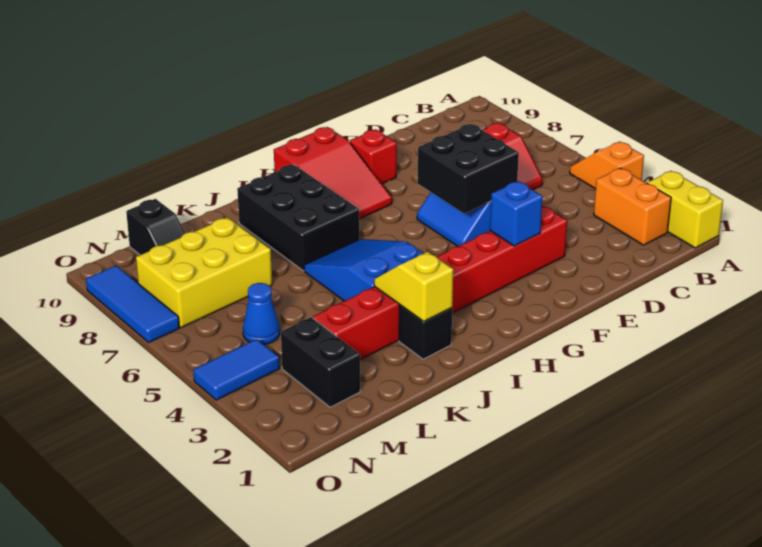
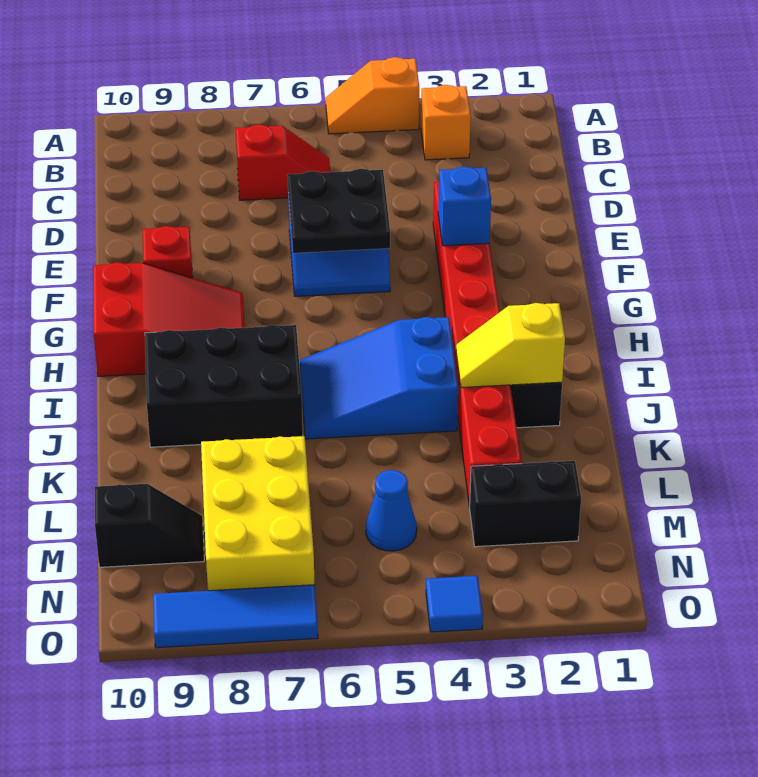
yellow brick A1:A2 level 1 -> none
orange brick B2:B3 level 1 -> orange brick B3 level 1
black brick E5:F6 level 2 -> black plate E5:F6 level 2
blue tile N4:O4 level 1 -> blue tile O4 level 1

